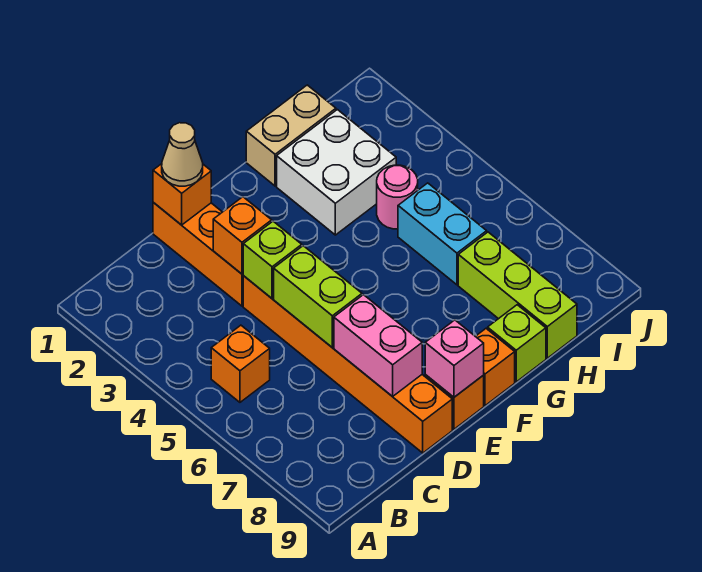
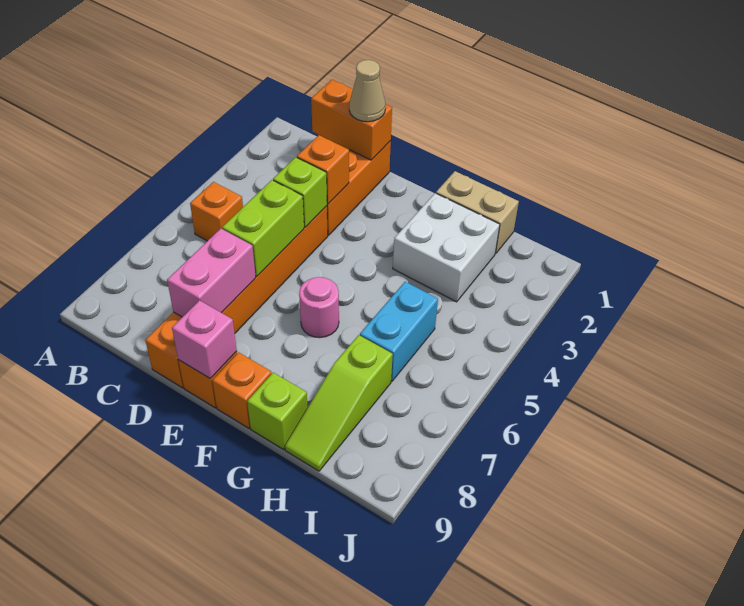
orange brick D1 level 2 -> orange brick C1:D1 level 2
pink round brick H4 level 1 -> pink round brick F6 level 1
lime brick H7:H9 level 1 -> lime slope H7:H9 level 1 top 7

